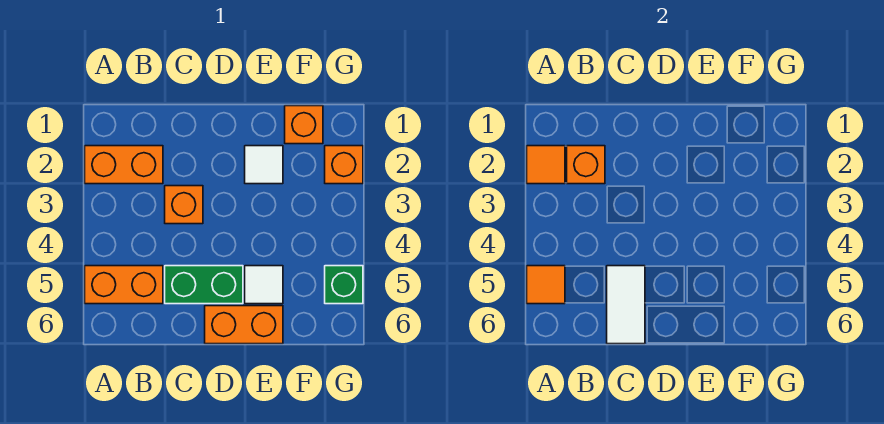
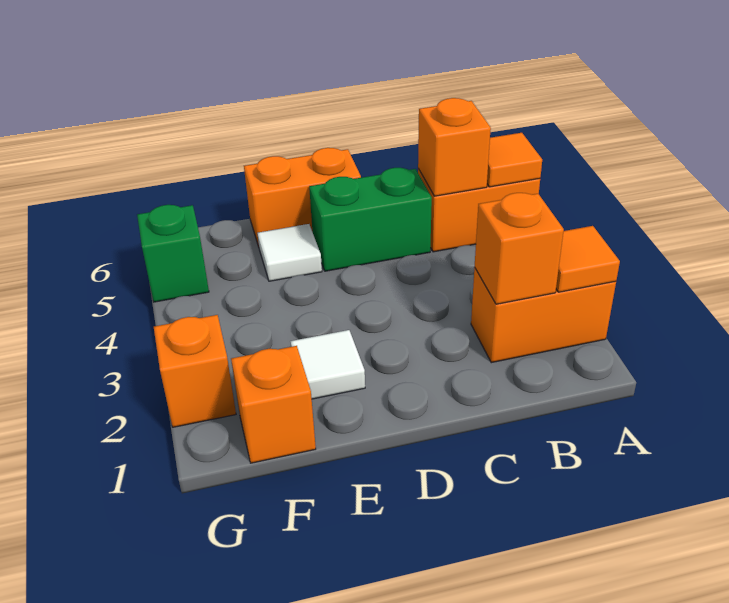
orange brick C3 level 1 -> orange brick B5 level 2
white tile C5:C6 level 2 -> none

